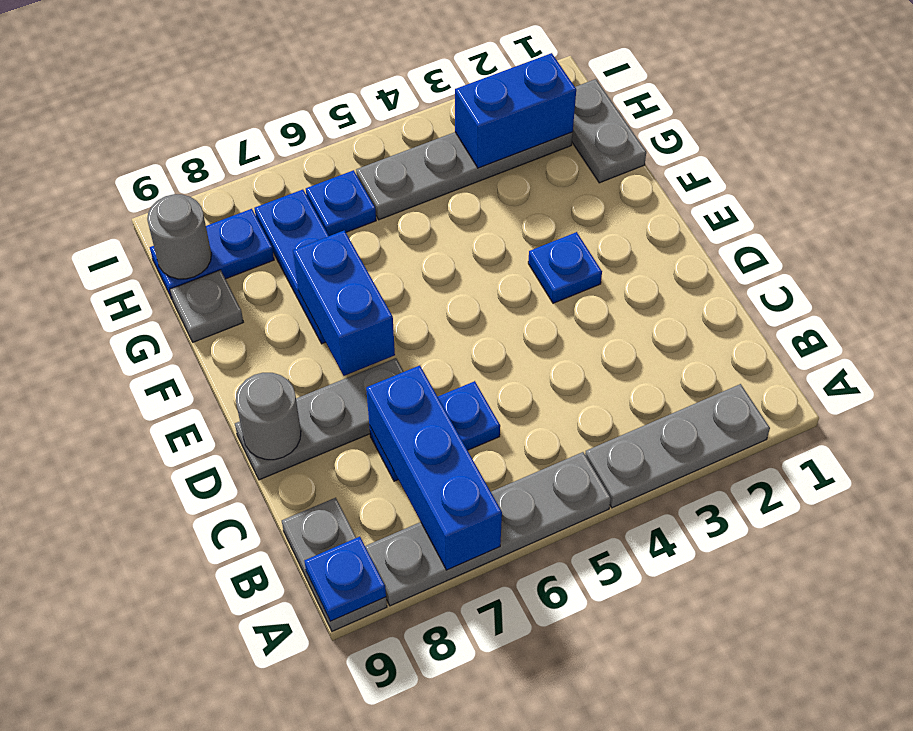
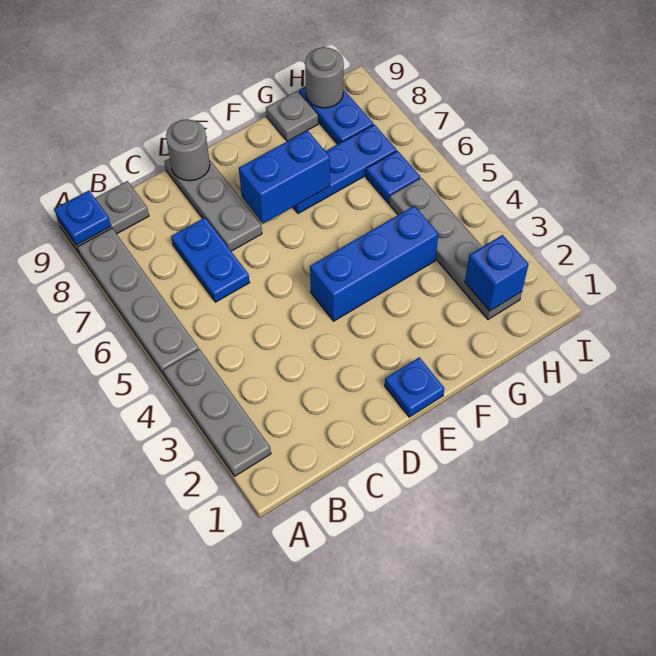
blue brick A7:C7 level 2 -> blue brick E4:G4 level 1
blue plate E3 level 1 -> blue plate E1 level 1
grey plate G1:H1 level 1 -> none
blue brick H2:H3 level 2 -> blue brick H2 level 2

